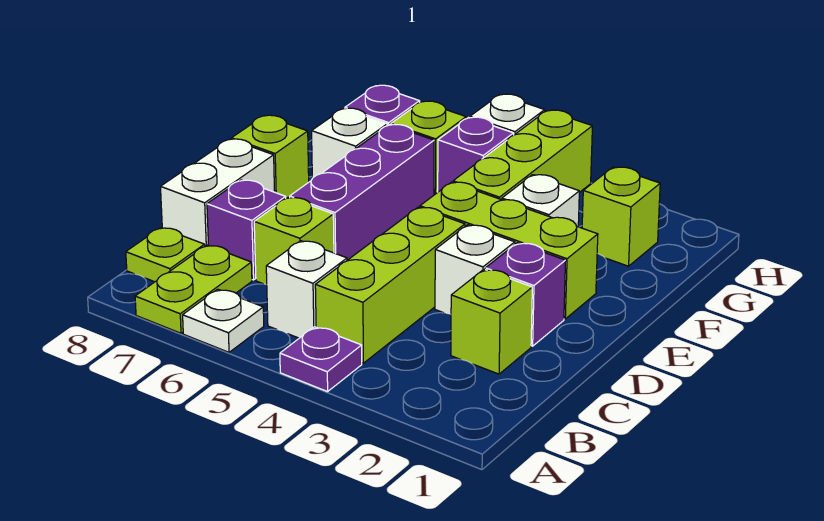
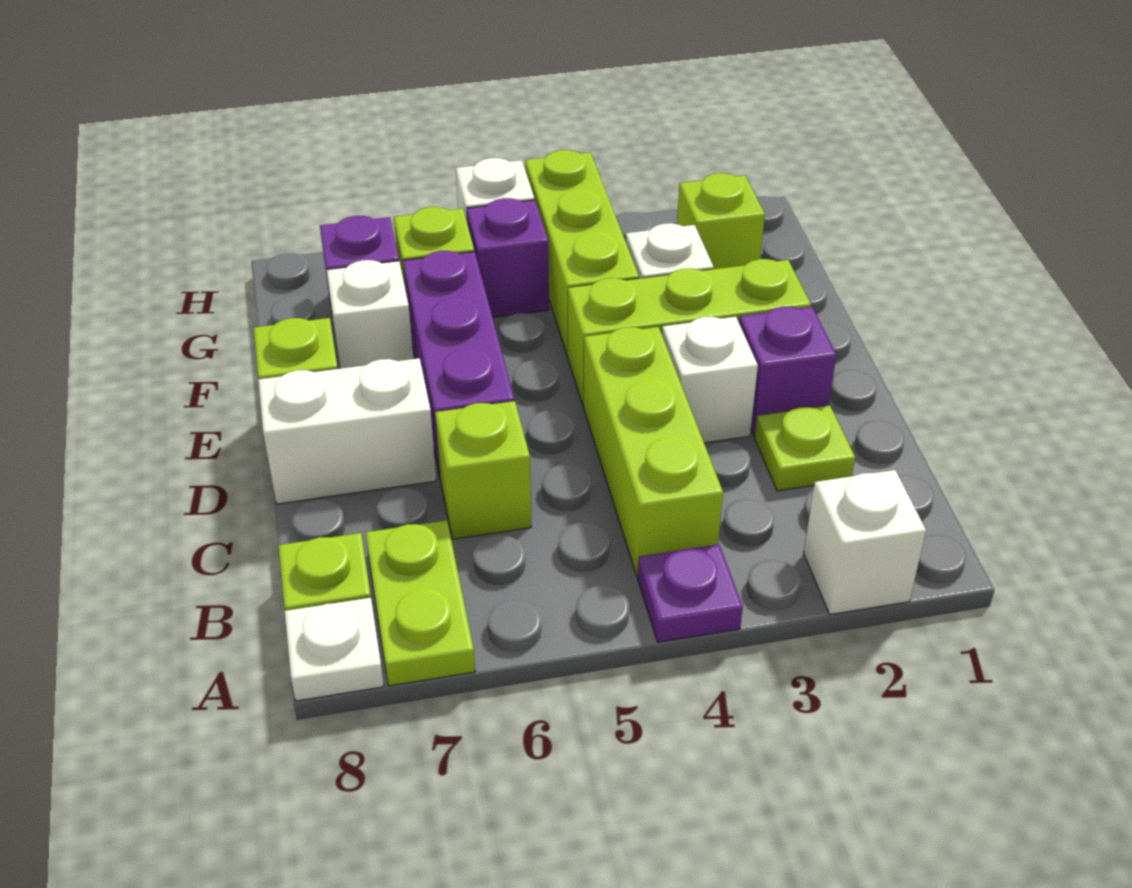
white plate A6 level 1 -> white plate A8 level 1
white brick B5 level 1 -> white brick A2 level 1
lime brick C2 level 1 -> lime plate C2 level 1
purple brick C7 level 1 -> none
white brick C8:D8 level 1 -> white brick D7:D8 level 1

